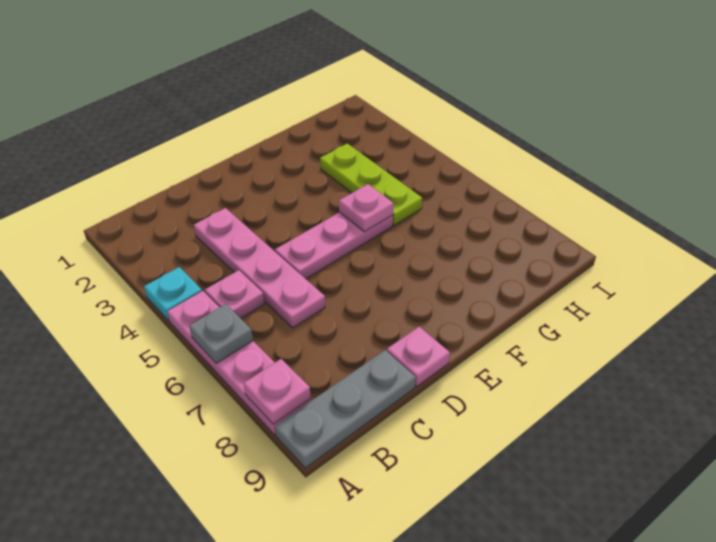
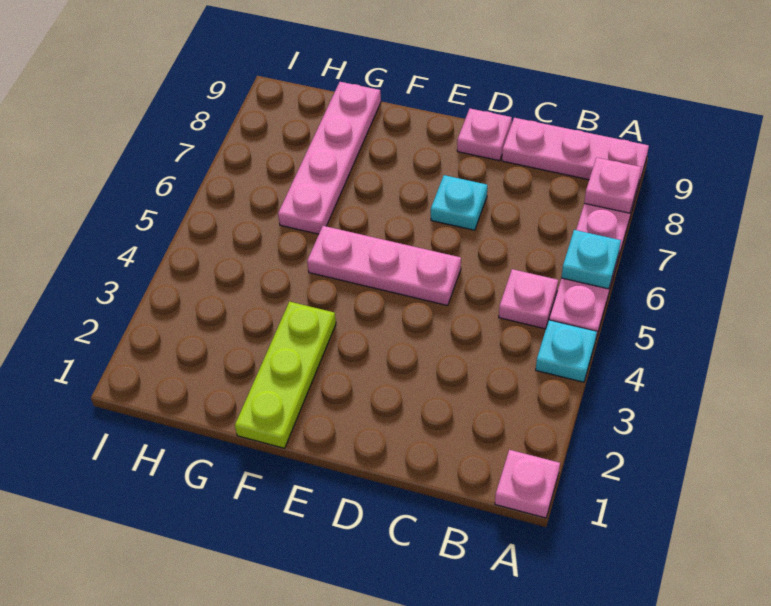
grey plate A6 level 2 -> cyan plate A6 level 2
grey plate A9:C9 level 1 -> pink plate A9:C9 level 1
pink plate C3:C6 level 1 -> pink plate G6:G9 level 1
none -> cyan plate D7 level 1
pink plate F5 level 2 -> pink plate A1 level 1
lime plate G3:G5 level 1 -> lime plate F1:F3 level 1

